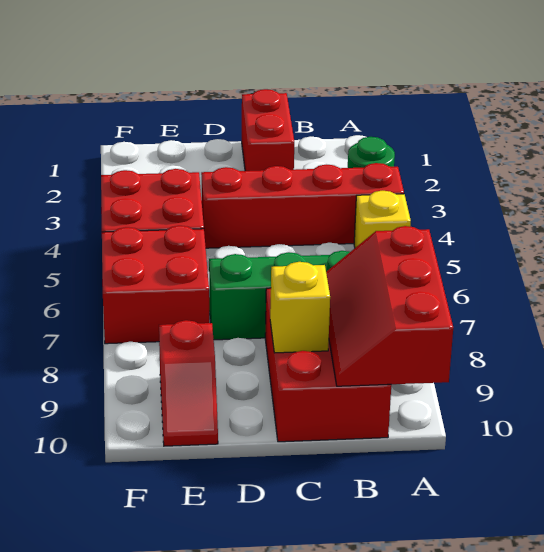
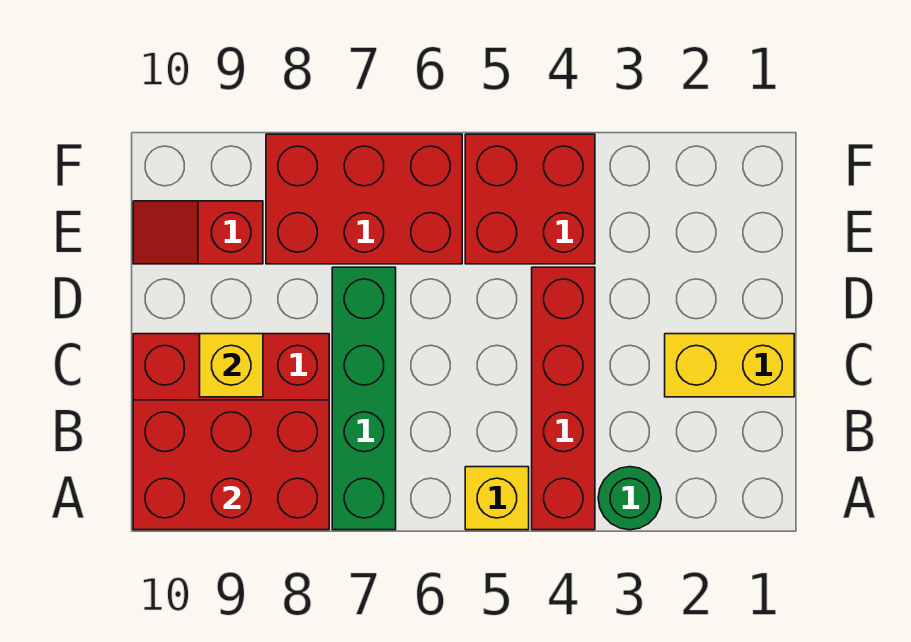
red slope A8:B10 level 2 top A -> red brick A8:B10 level 2
red brick C1:C2 level 1 -> yellow brick C1:C2 level 1
red brick E6:F7 level 1 -> red brick E6:F8 level 1

